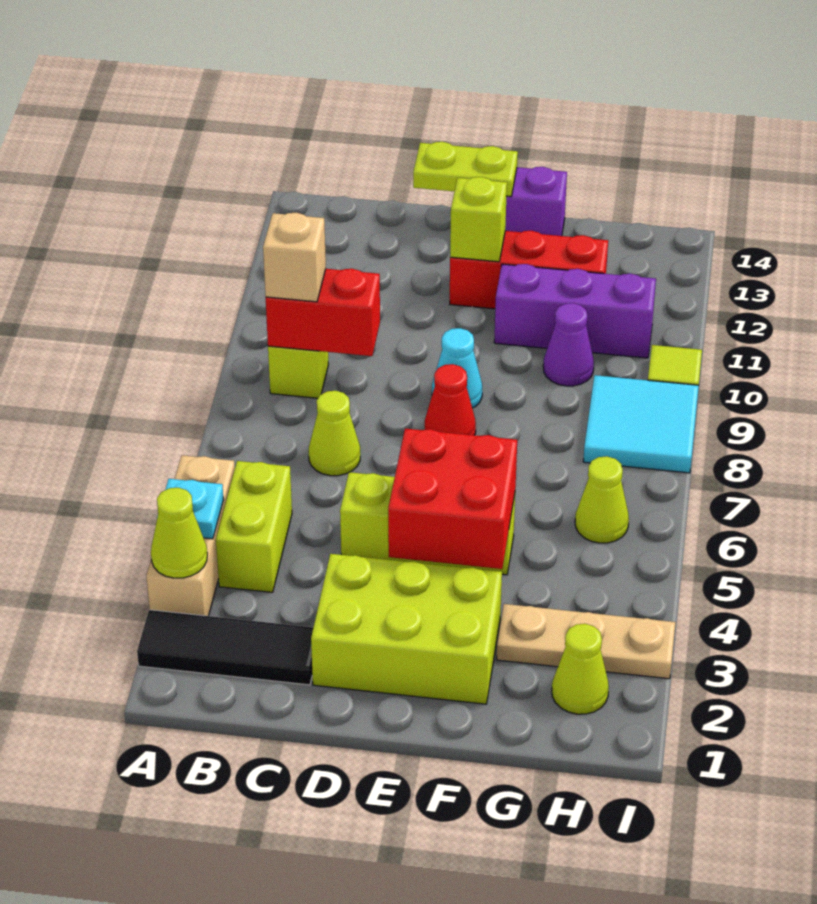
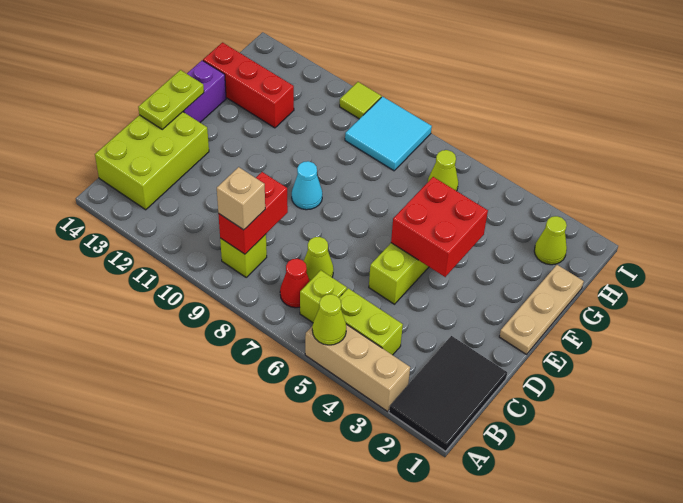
black tile A2:C2 level 1 -> black tile A1:C2 level 1
lime cone A3 level 2 -> lime cone A5 level 2
cyan plate A4 level 2 -> none
lime brick D2:F3 level 1 -> lime brick B13:D14 level 1
red cone E8 level 1 -> red cone B7 level 1
red brick E12:G12 level 1 -> red brick G12:G14 level 1
lime brick E12 level 2 -> lime brick B6 level 1
purple brick F11:H11 level 1 -> none
tan plate G3:I3 level 1 -> tan plate E1:G1 level 1
purple cone G10 level 1 -> none

